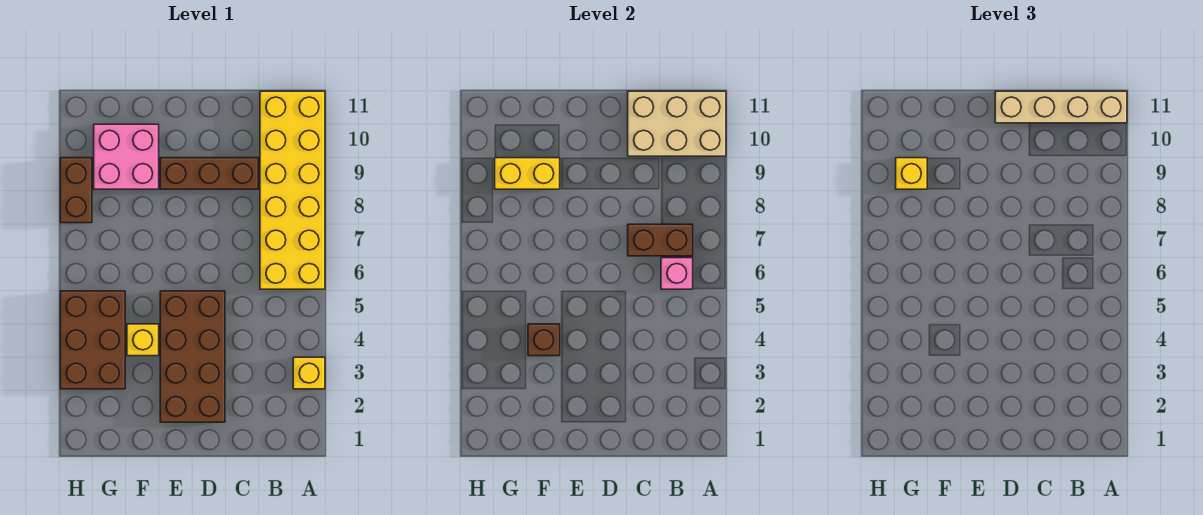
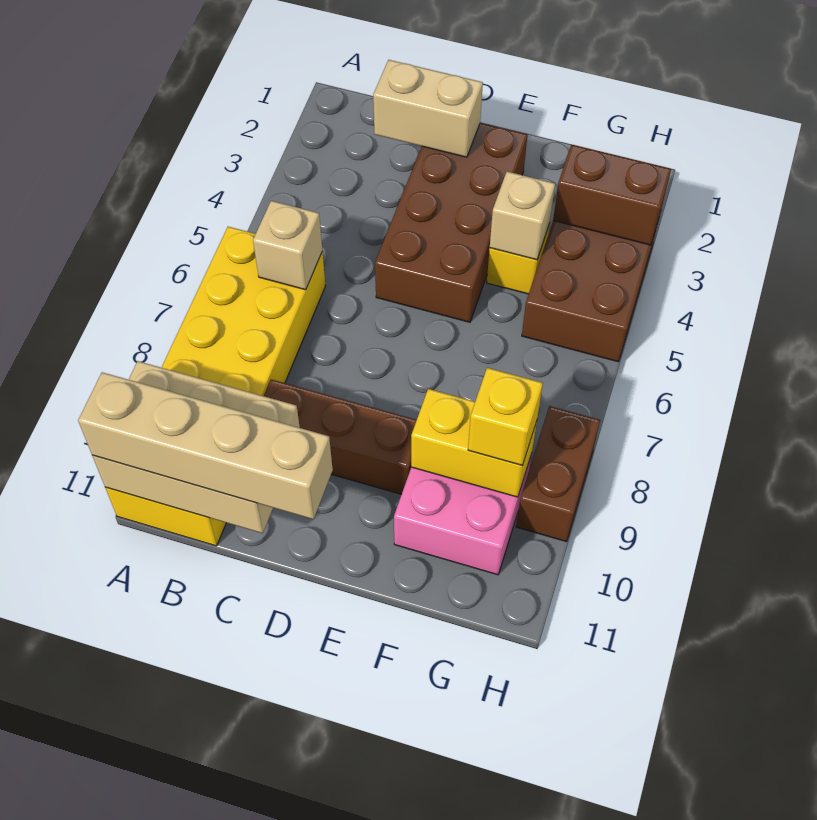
yellow brick A3 level 1 -> none
pink brick B6 level 2 -> tan brick B6 level 2
brown brick B7:C7 level 2 -> brown brick G3:H3 level 2
none -> tan brick C2:D2 level 2
brown brick F4 level 2 -> tan brick F4 level 2

